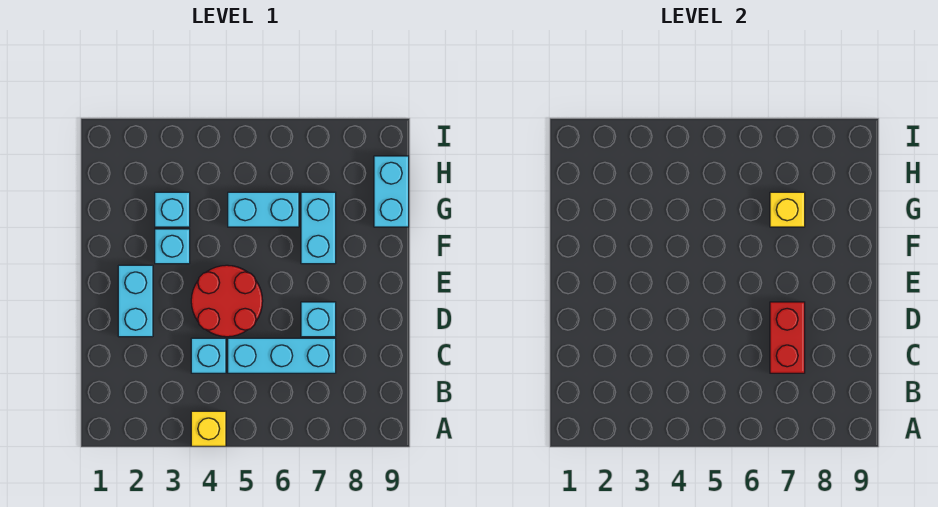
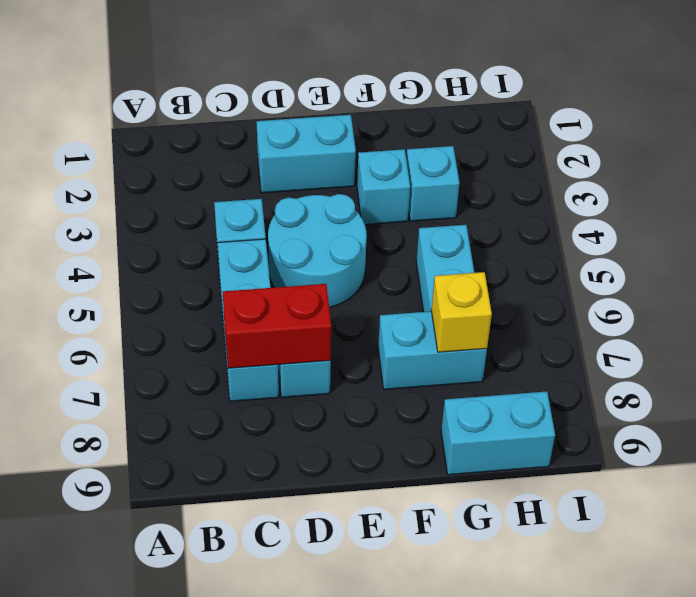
yellow brick A4 level 1 -> none
red round brick D4:E5 level 1 -> cyan round brick D4:E5 level 1

